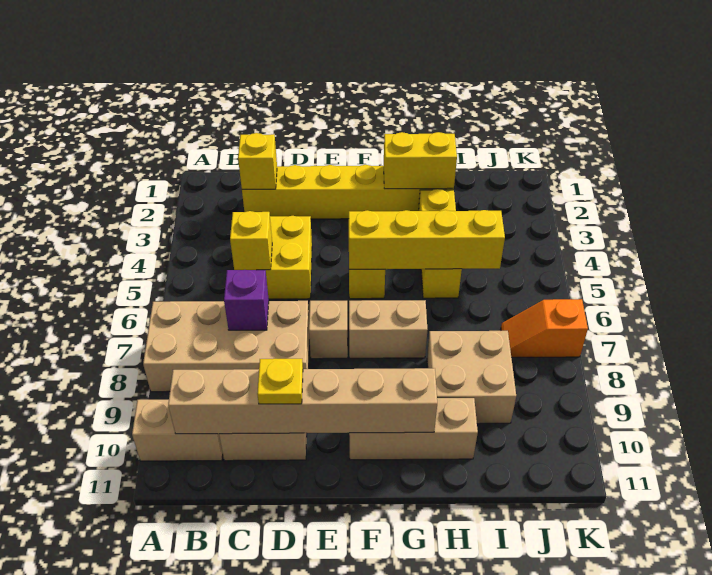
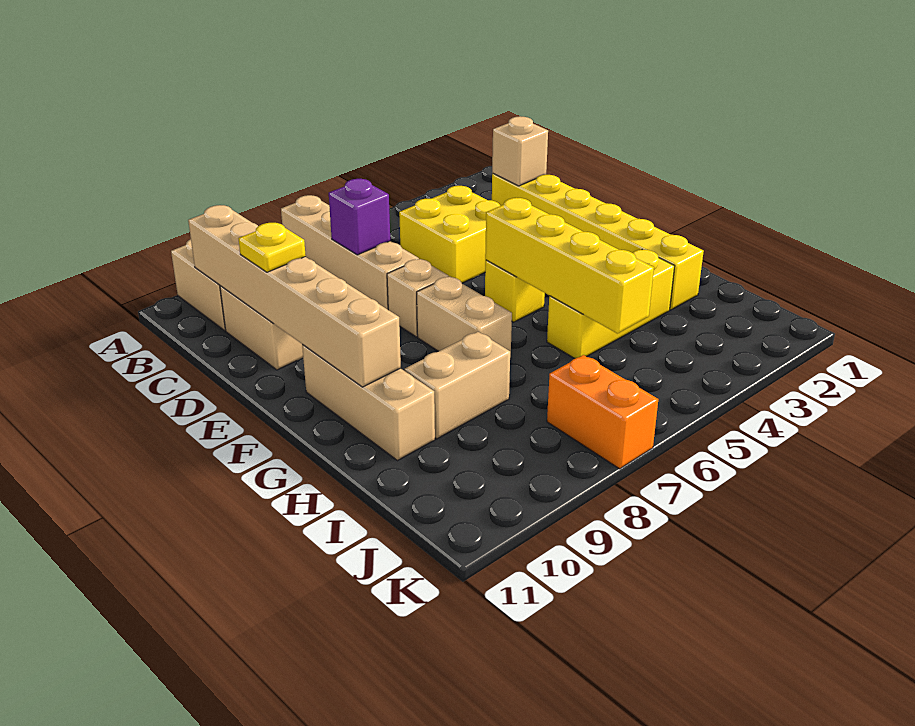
tan brick A7:D8 level 1 -> tan brick A7:D7 level 1
yellow brick C2 level 2 -> tan brick C2 level 2
yellow brick C5 level 2 -> none
yellow brick G2:H2 level 2 -> none
tan brick H8:I9 level 1 -> tan brick H8:H9 level 1
orange slope J7:K7 level 1 top K -> orange brick J7:K7 level 1

